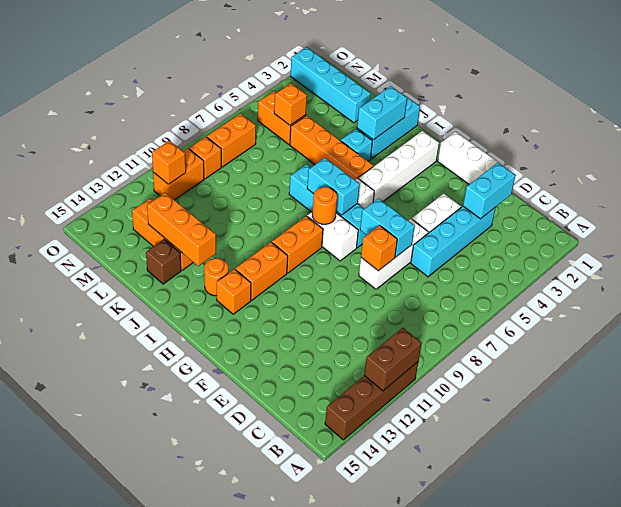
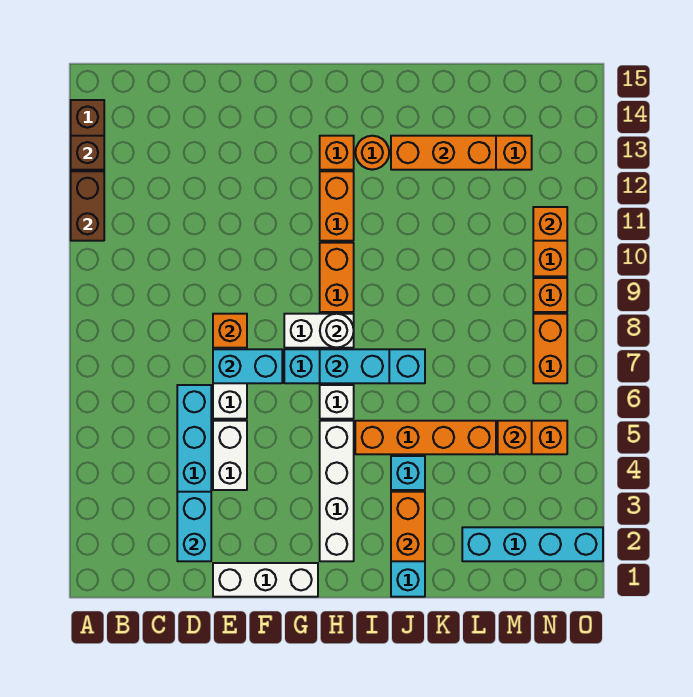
orange round brick H8 level 2 -> white round brick H8 level 2
cyan brick J2:J3 level 2 -> orange brick J2:J3 level 2
brown brick K14 level 1 -> brown brick A13 level 2

